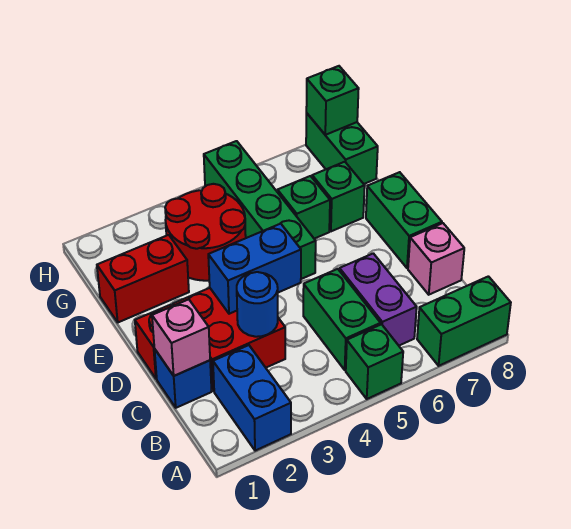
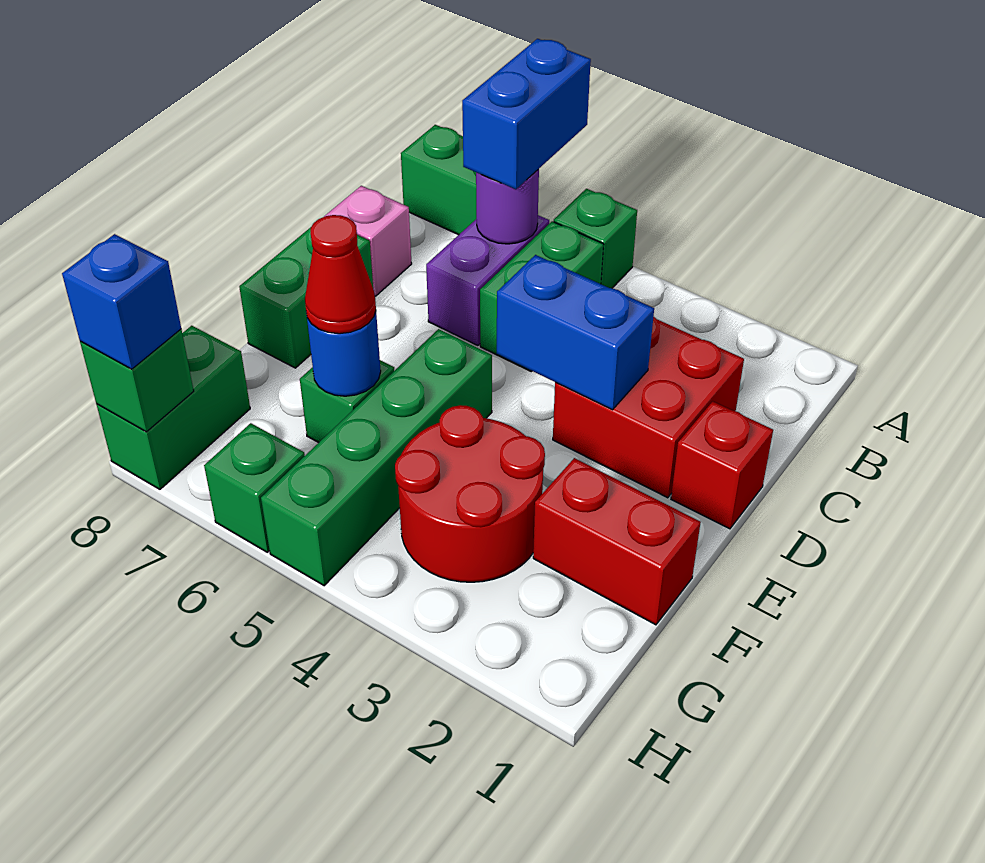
blue brick A2:B2 level 1 -> blue brick A6:B6 level 3
none -> purple round brick B6 level 2
blue brick C1 level 1 -> blue brick H8 level 3
pink brick C1 level 2 -> none
blue round brick C3 level 2 -> blue round brick F6 level 2
none -> red cone F6 level 3
green brick F7 level 1 -> green brick H6 level 1

